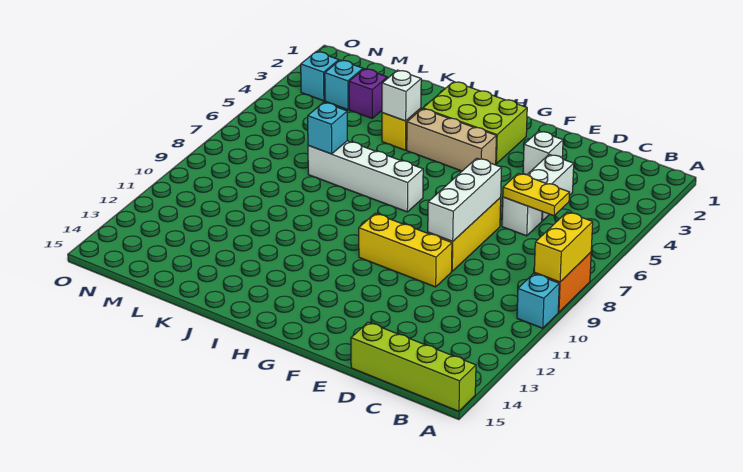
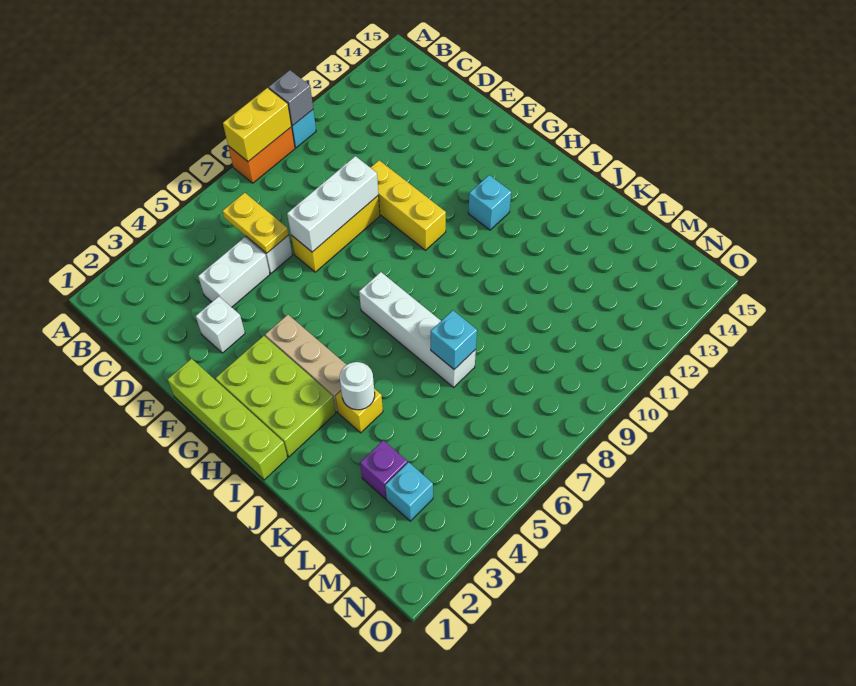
none -> grey brick A10 level 2
lime brick A15:D15 level 1 -> lime brick F1:I1 level 1
white brick J4 level 2 -> white round brick J4 level 2
cyan brick N3 level 1 -> cyan brick H12 level 1

